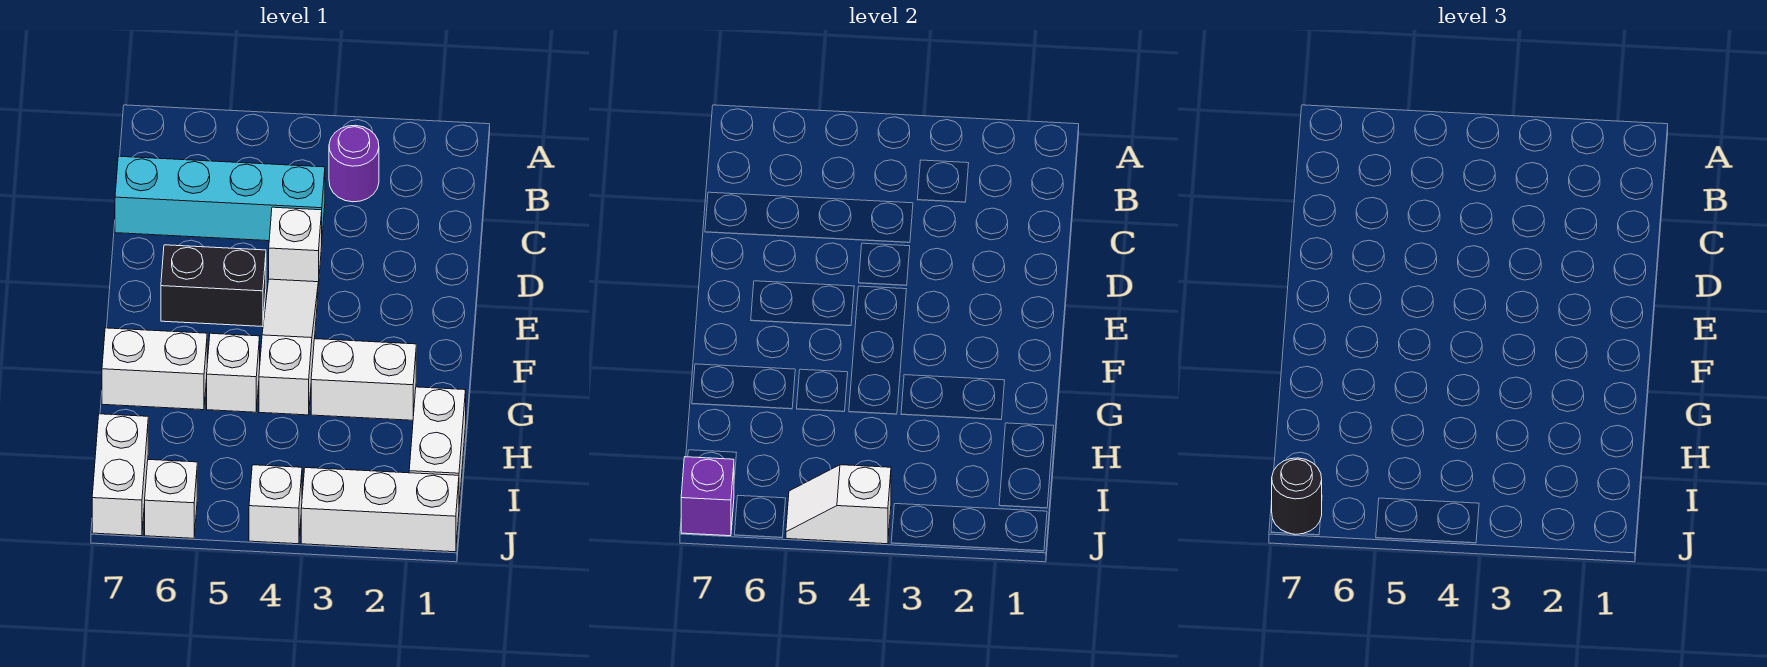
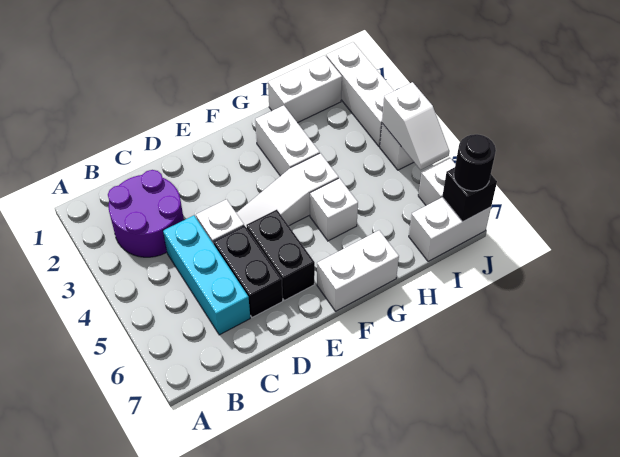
purple round brick B3 level 1 -> purple round brick B2:C3 level 1
cyan brick C4:C7 level 1 -> cyan brick C4:C6 level 1
none -> black brick D5:D6 level 1
white brick G6:G7 level 1 -> white brick F7:G7 level 1
purple brick J7 level 2 -> black brick J7 level 2

